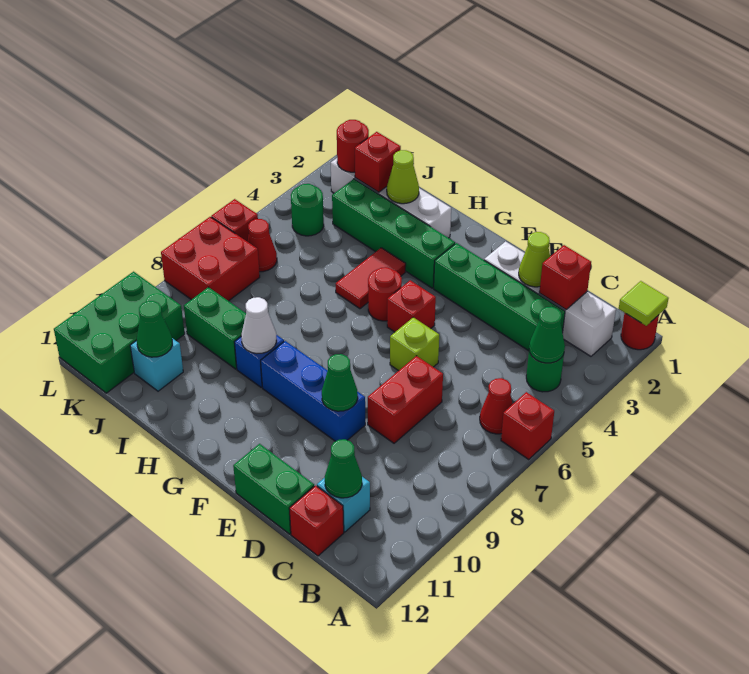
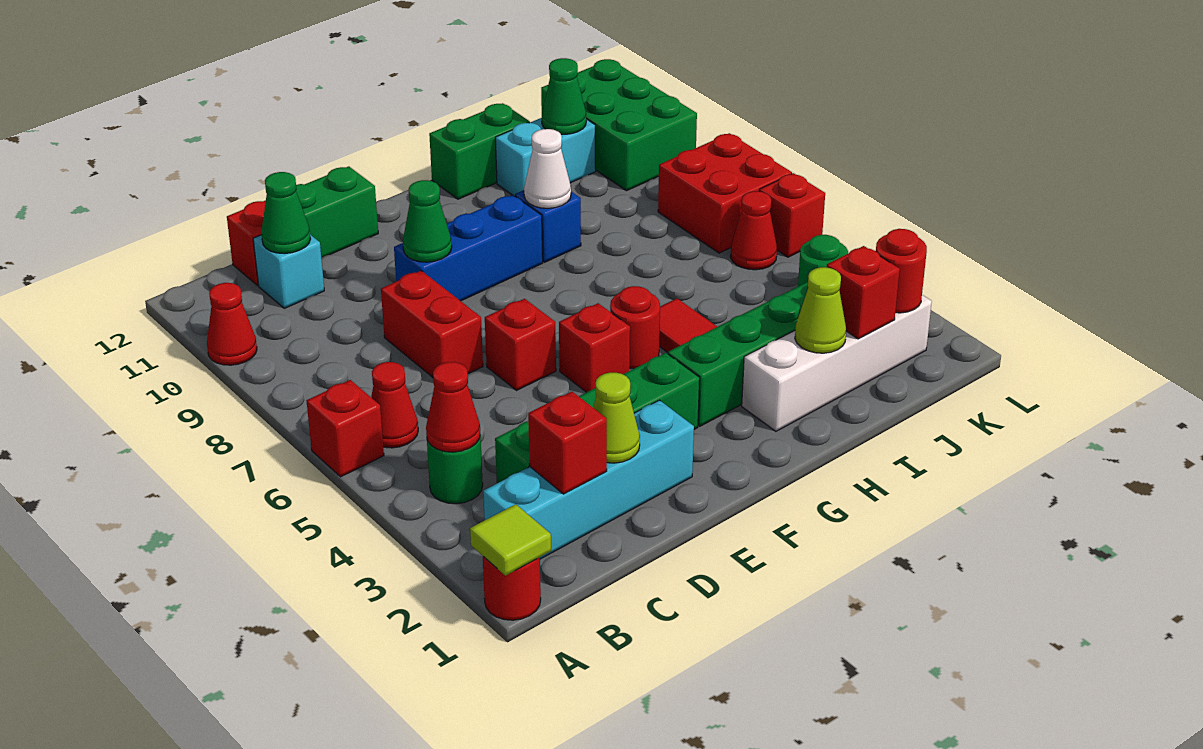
none -> red cone A10 level 1
white brick B2:E2 level 1 -> cyan brick B2:E2 level 1
green cone B4 level 2 -> red cone B4 level 2
lime brick E6 level 1 -> red brick E6 level 1
green brick I9:J9 level 1 -> green brick H12:I12 level 1
cyan brick J11 level 1 -> cyan brick I11:J11 level 1

